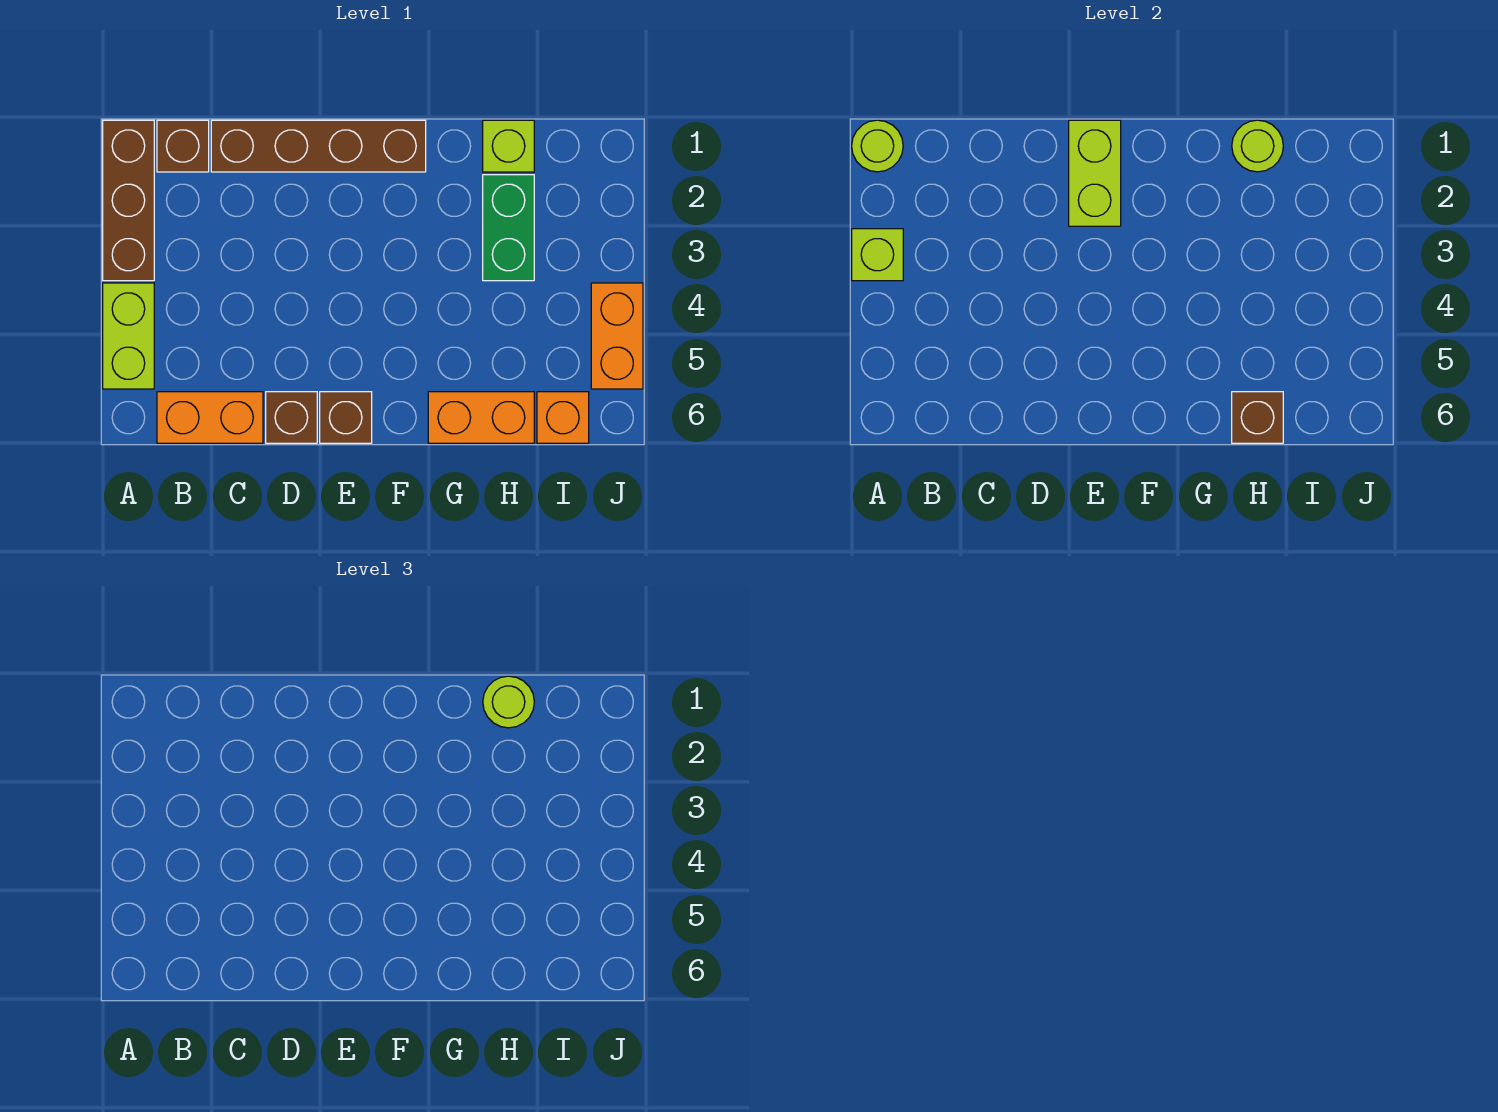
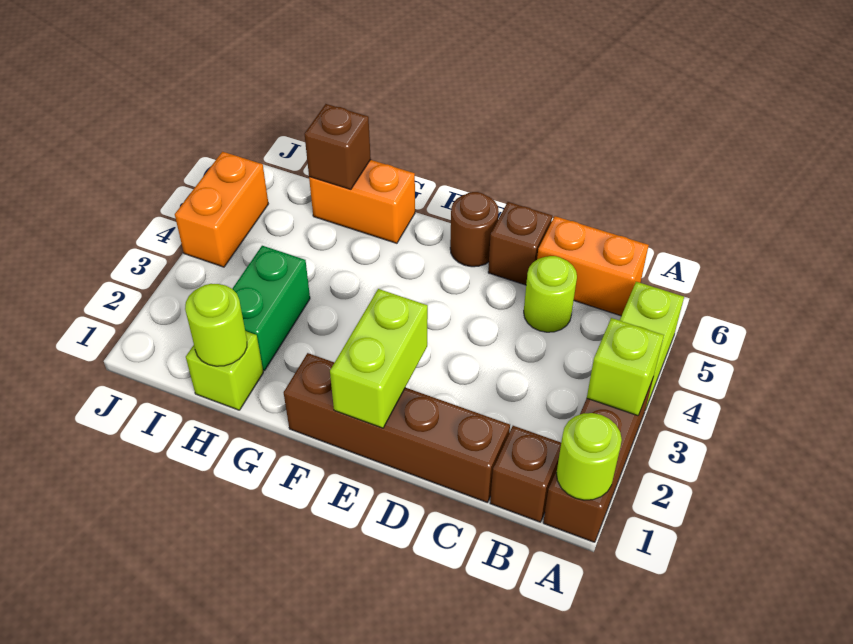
brown brick E6 level 1 -> brown round brick E6 level 1
lime round brick H1 level 3 -> lime round brick C5 level 1
orange brick I6 level 1 -> none

